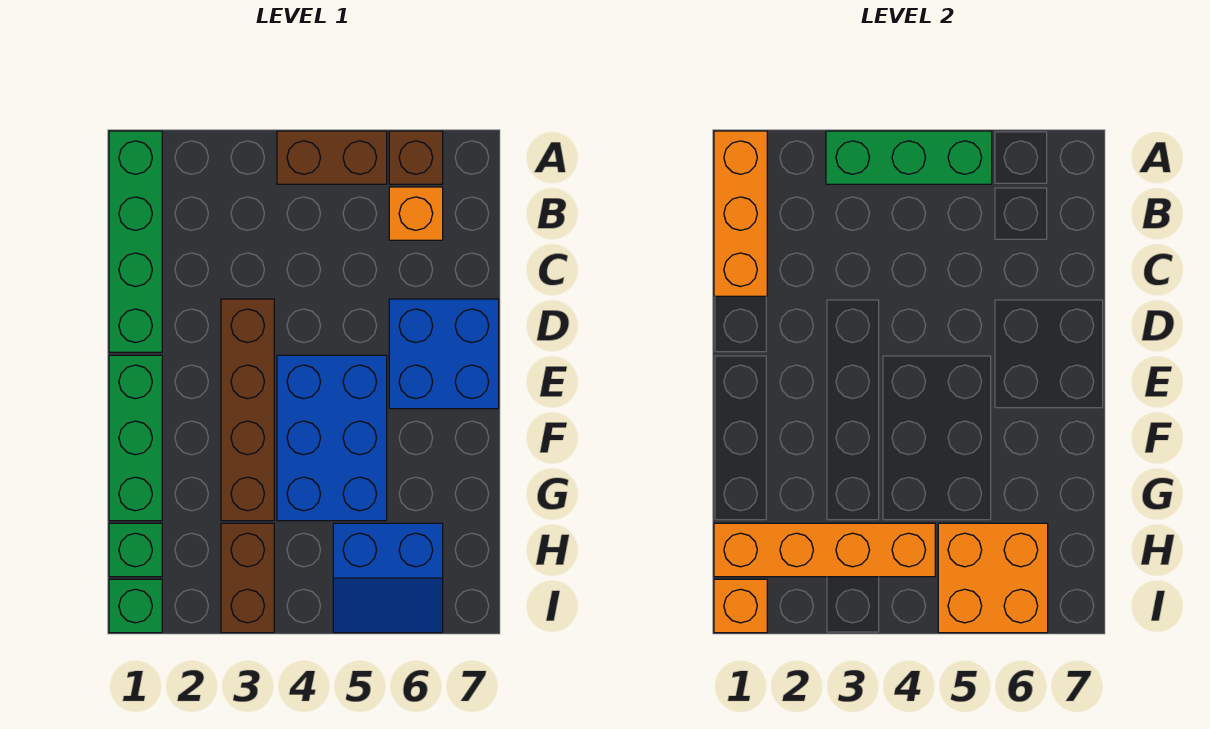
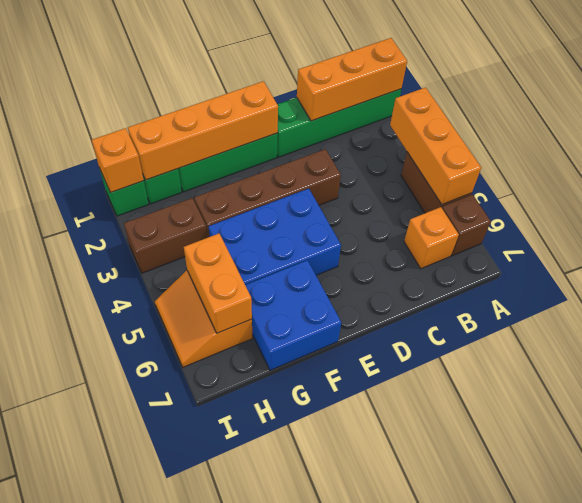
green brick A3:A5 level 2 -> orange brick A3:A5 level 2
blue brick D6:E7 level 1 -> blue brick F6:G7 level 1
orange brick H1:H4 level 2 -> orange brick E1:H1 level 2
blue slope H5:I6 level 1 top H -> orange slope H5:I6 level 1 top H
orange brick H5:I6 level 2 -> orange brick H5:H6 level 2

